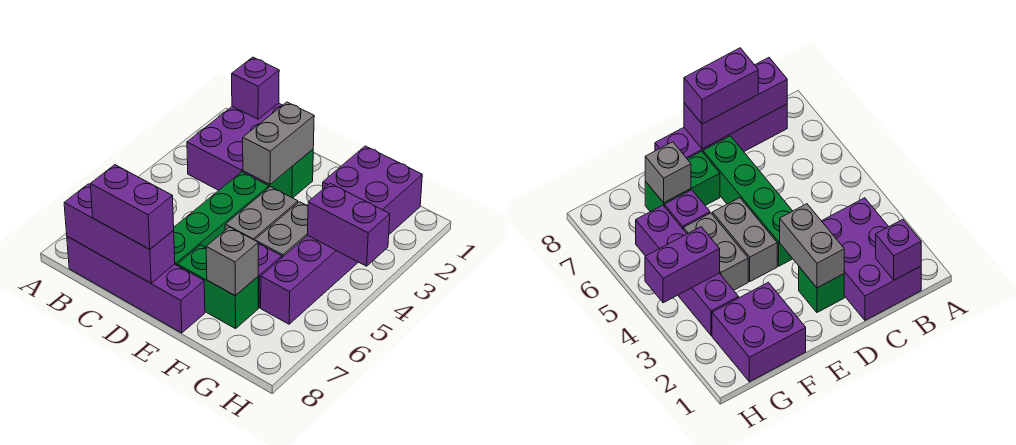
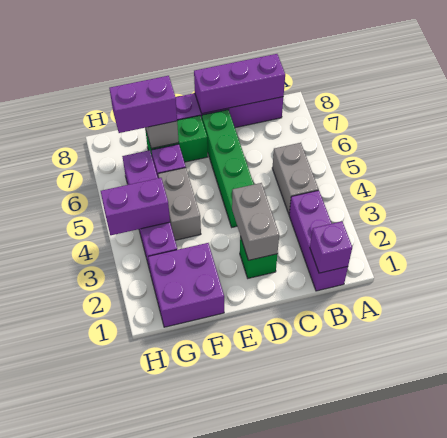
purple brick B1:C3 level 1 -> purple brick B1:B3 level 1
purple brick C8:D8 level 3 -> purple brick F7:G7 level 3
grey brick E4:E5 level 1 -> grey brick B4:B5 level 1

